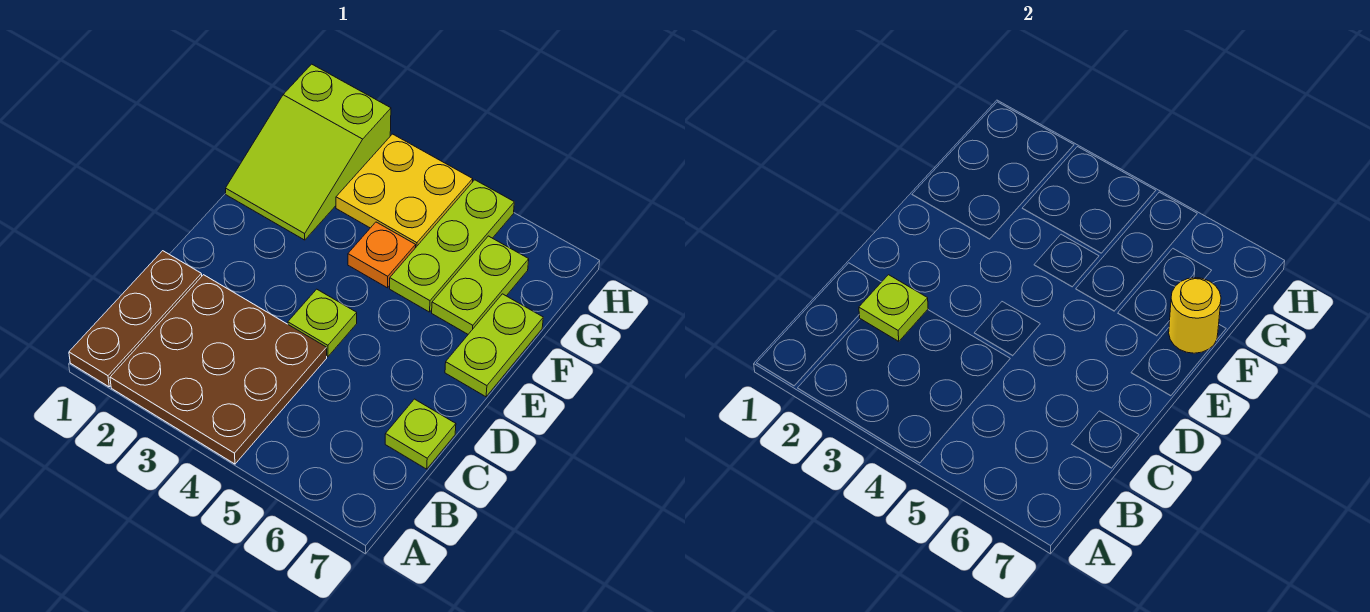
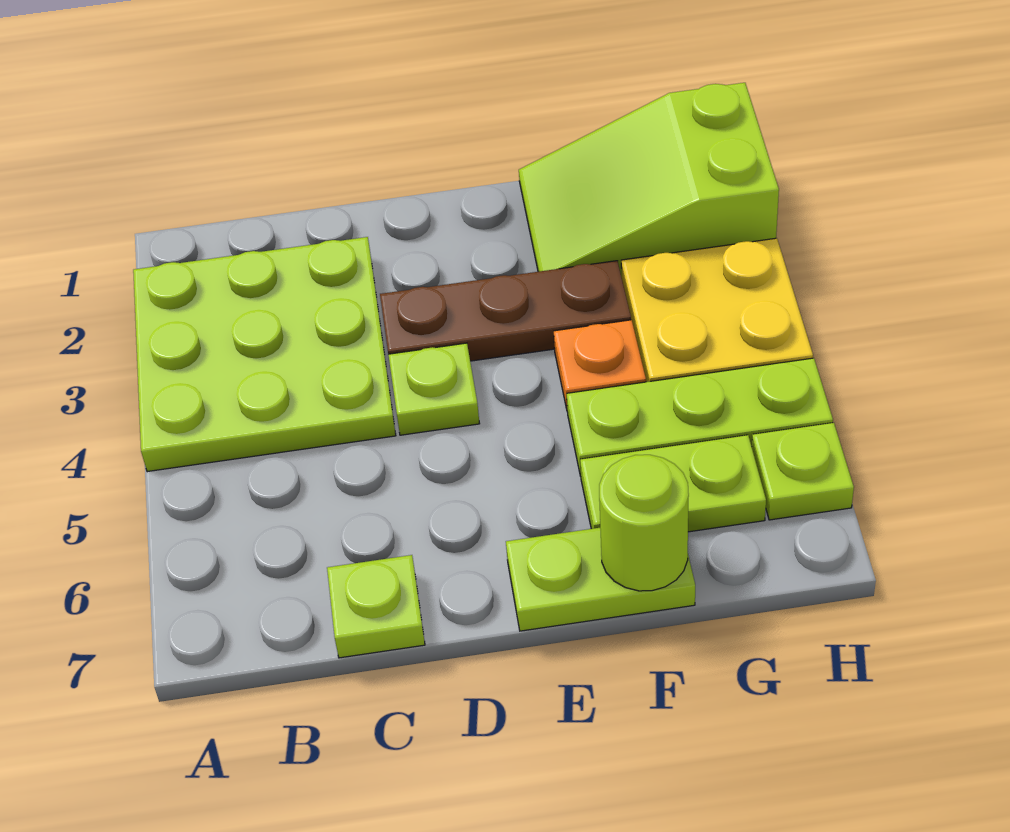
brown plate A1:C1 level 1 -> brown plate D3:F3 level 1
brown plate A2:C4 level 1 -> lime plate A2:C4 level 1
lime plate C2 level 2 -> lime plate H6 level 1
yellow round brick F7 level 2 -> lime round brick F7 level 2

